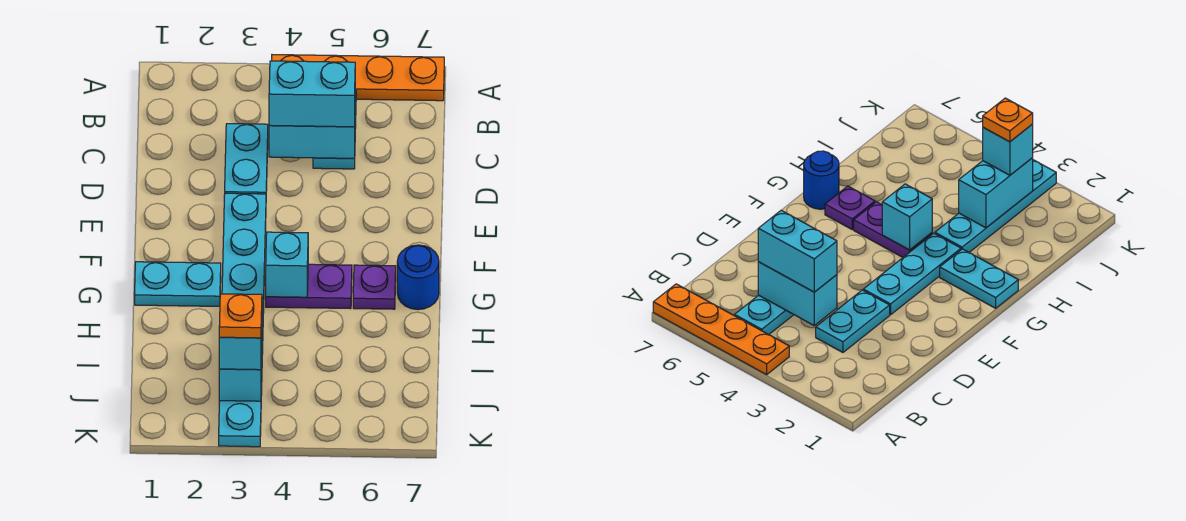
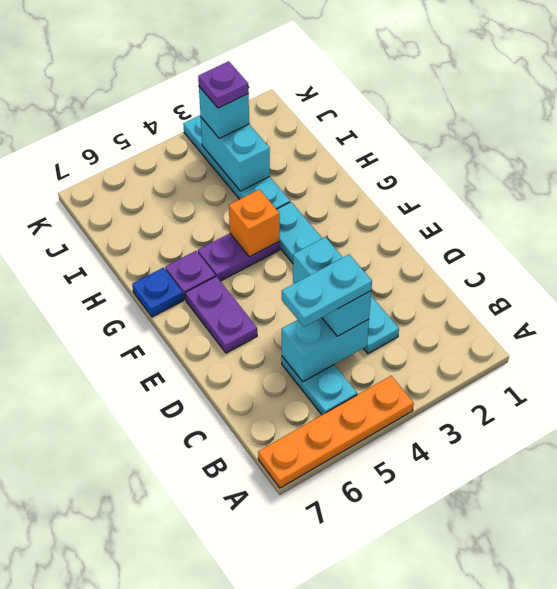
cyan brick C4:C5 level 3 -> cyan brick C4:D4 level 3
none -> purple plate E6:F6 level 1
cyan plate G1:G2 level 1 -> cyan plate C4:C5 level 4
cyan brick G4 level 2 -> orange brick G4 level 2
blue round brick G7 level 1 -> blue plate G7 level 1
orange plate J3 level 4 -> purple plate J3 level 4

